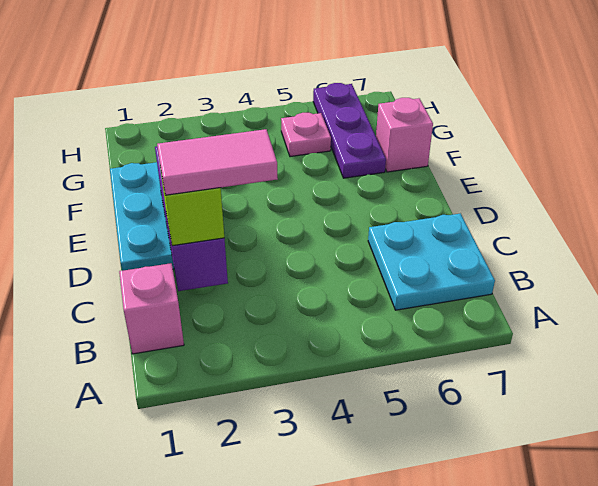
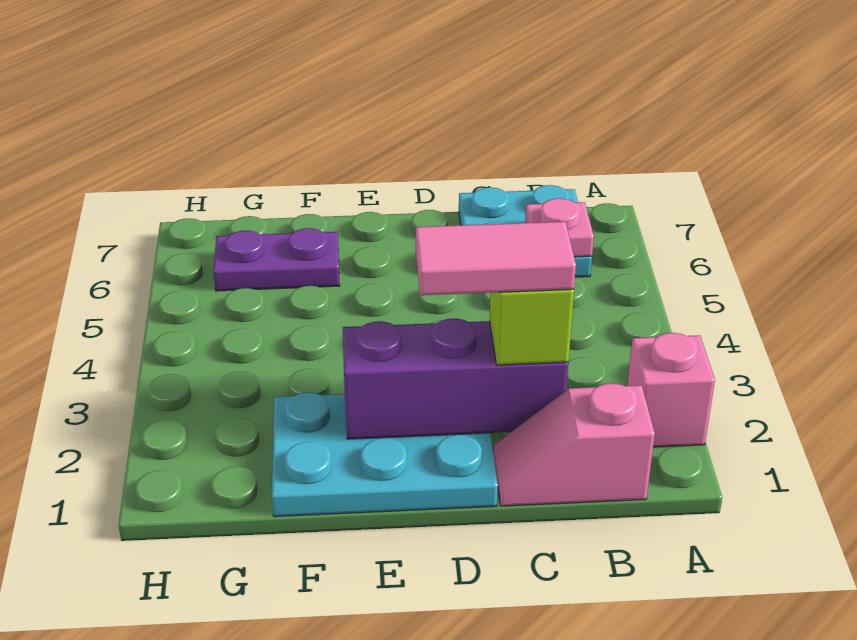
pink tile C2:C3 level 4 -> pink tile C2:D2 level 4
purple plate F6:H6 level 1 -> purple plate F6:G6 level 1
pink brick F7 level 1 -> pink brick A2 level 1
pink plate G5 level 1 -> pink plate B6 level 2

